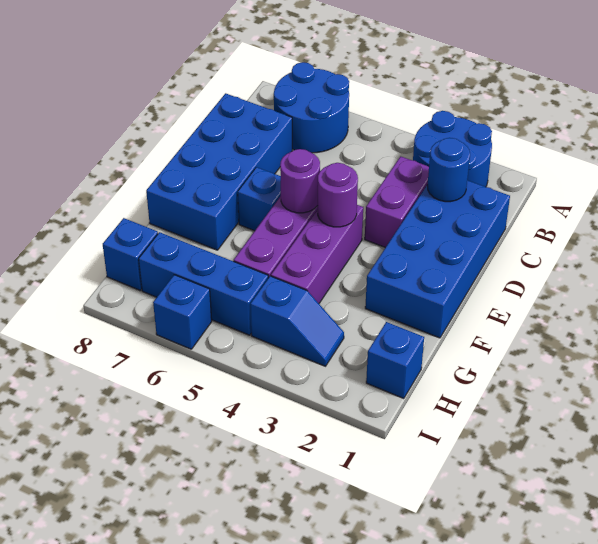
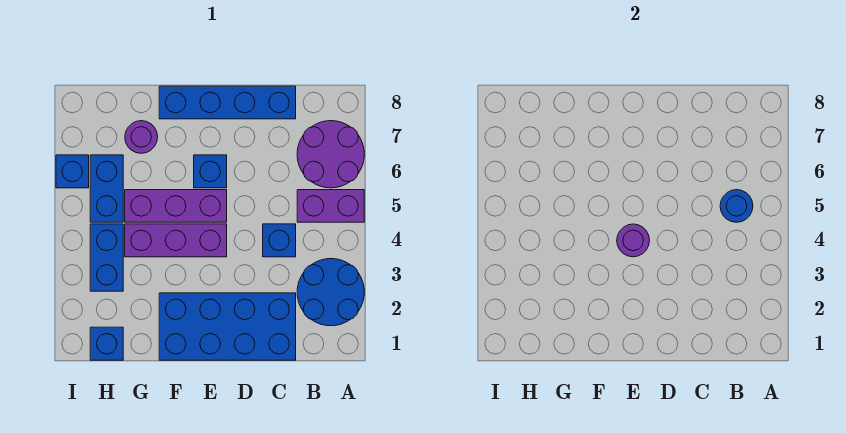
blue round brick A6:B7 level 1 -> purple round brick A6:B7 level 1
blue round brick C2 level 2 -> blue round brick B5 level 2
purple brick C3:D3 level 1 -> purple brick A5:B5 level 1
blue brick C7:F8 level 1 -> blue brick C8:F8 level 1
purple round brick E5 level 2 -> purple round brick G7 level 1
blue slope H3:H4 level 1 top 4 -> blue brick H3:H4 level 1
blue brick H5:H7 level 1 -> blue brick H5:H6 level 1
blue brick H8 level 1 -> blue brick C4 level 1

